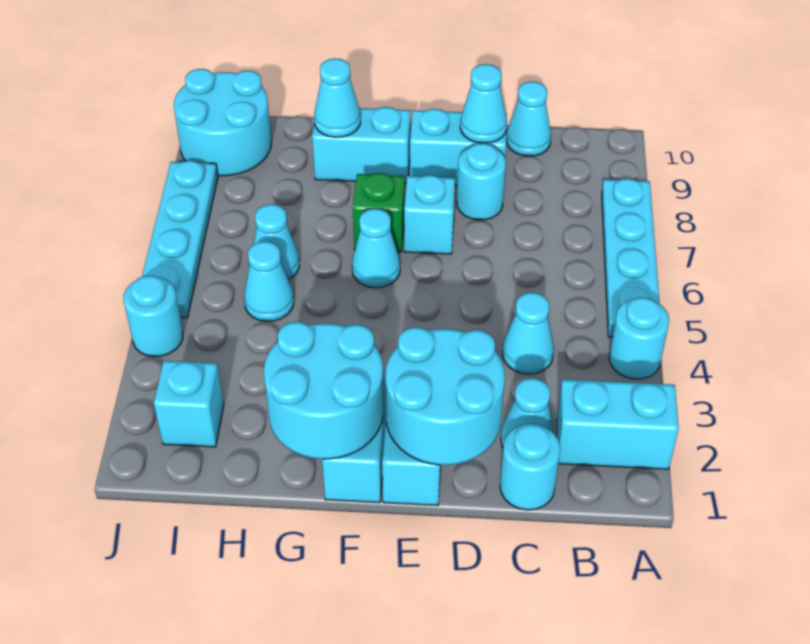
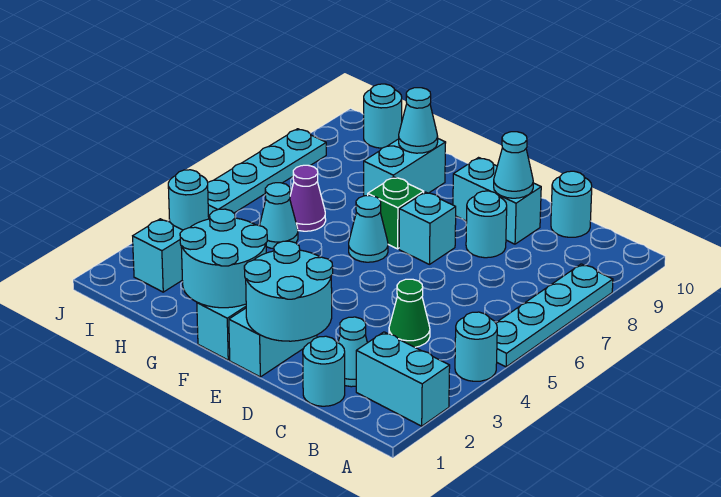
cyan cone C4 level 1 -> green cone C4 level 1
cyan cone C10 level 1 -> cyan round brick C10 level 1
cyan brick F9:G9 level 1 -> cyan brick G8:G9 level 1
cyan cone H6 level 1 -> purple cone H6 level 1
cyan round brick I9:J10 level 1 -> cyan round brick I10 level 1

